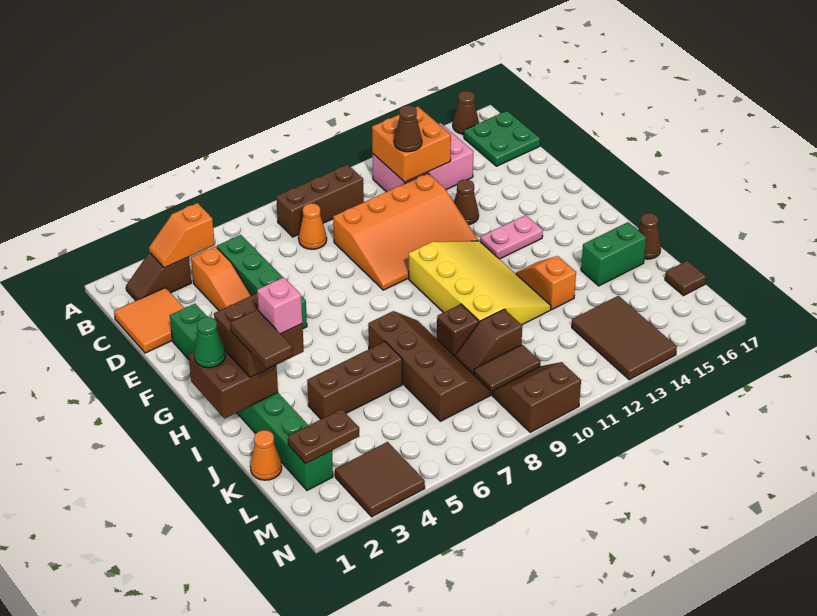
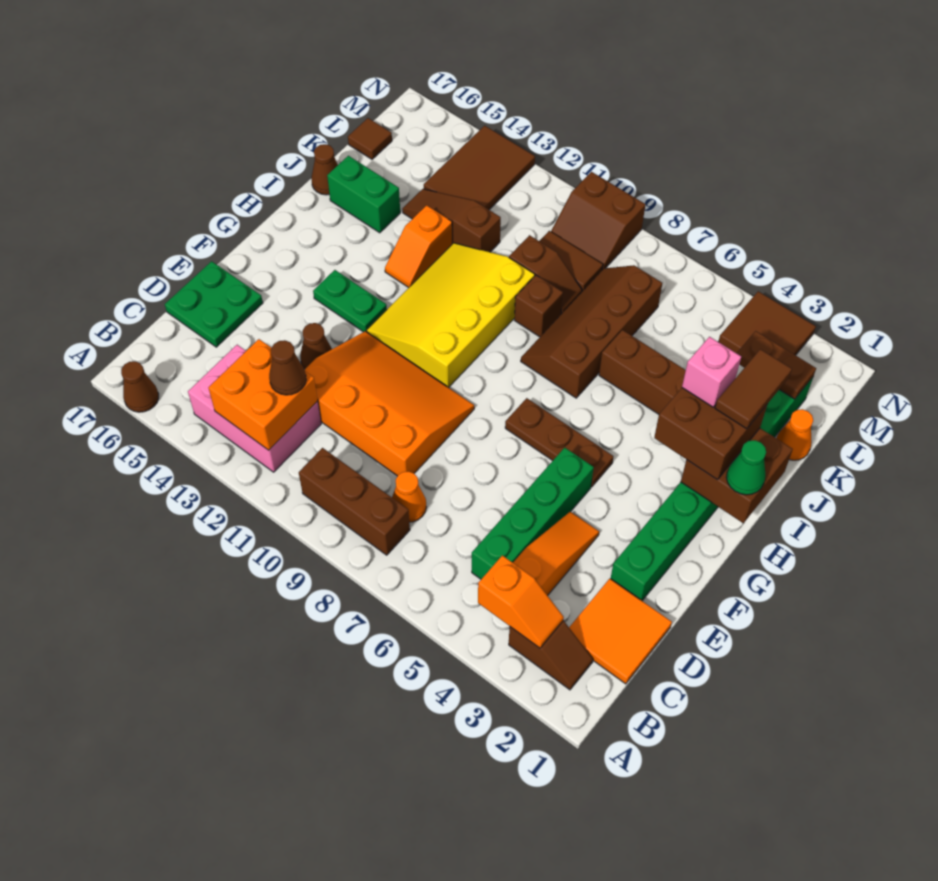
green plate B16:C17 level 1 -> green plate D16:E17 level 1
none -> brown plate G5:G7 level 1
pink plate G13:G14 level 1 -> green plate G13:G14 level 1
none -> brown slope K12:K14 level 1 top 12

